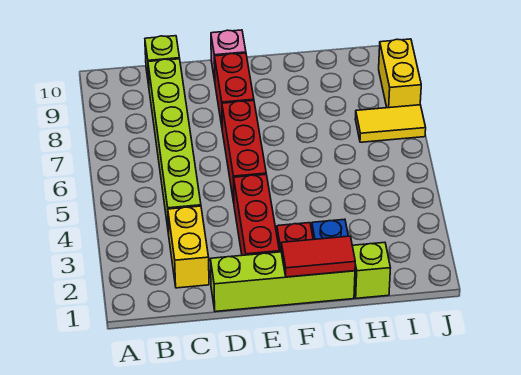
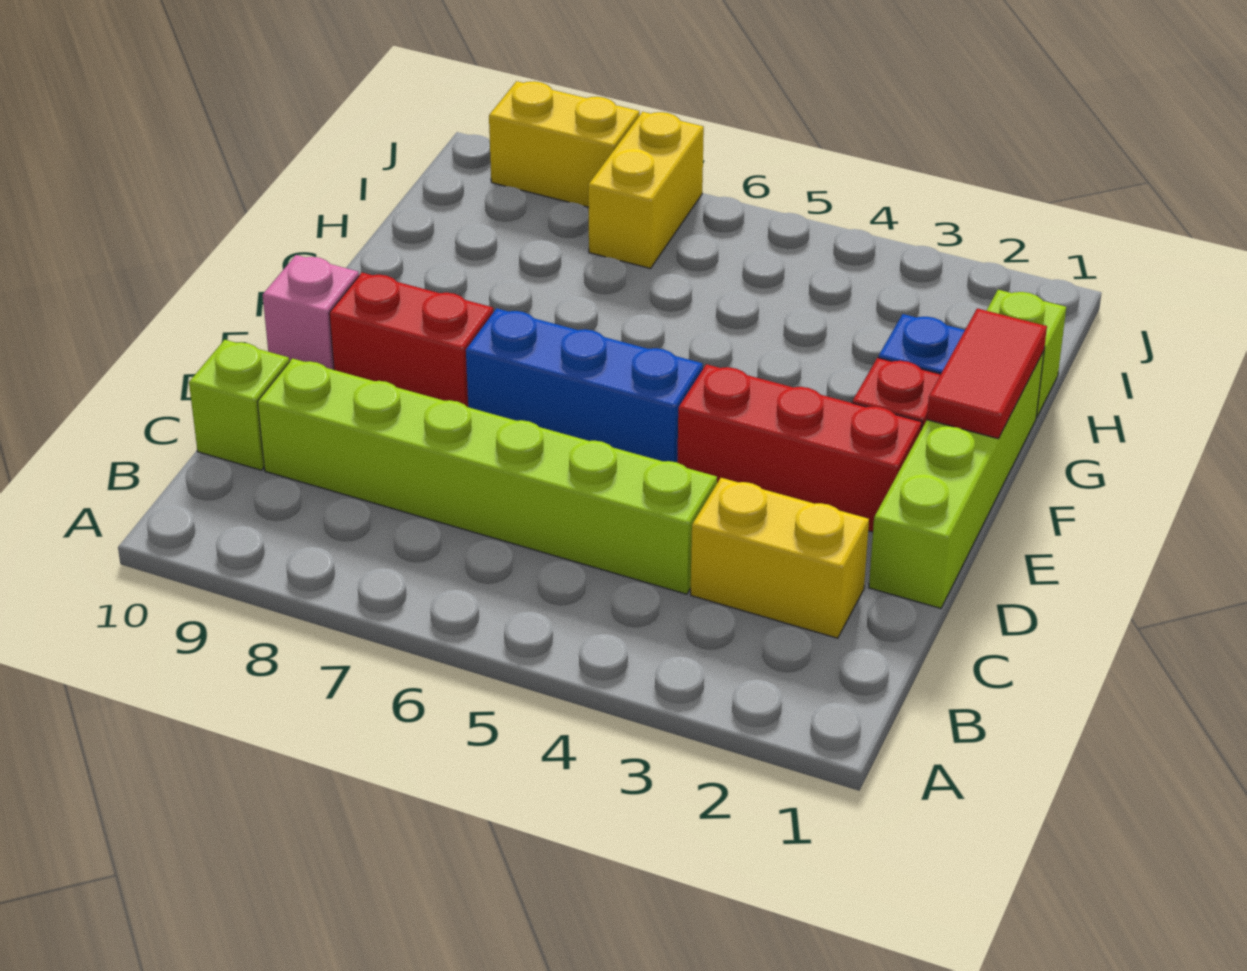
red brick E5:E7 level 1 -> blue brick E5:E7 level 1
yellow tile I7:J7 level 1 -> yellow brick I7:J7 level 1

